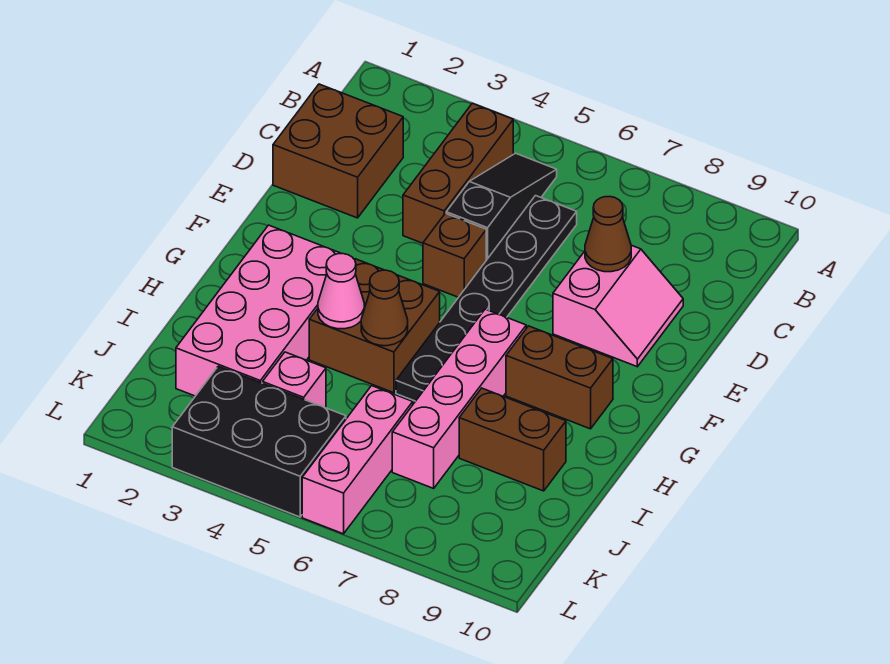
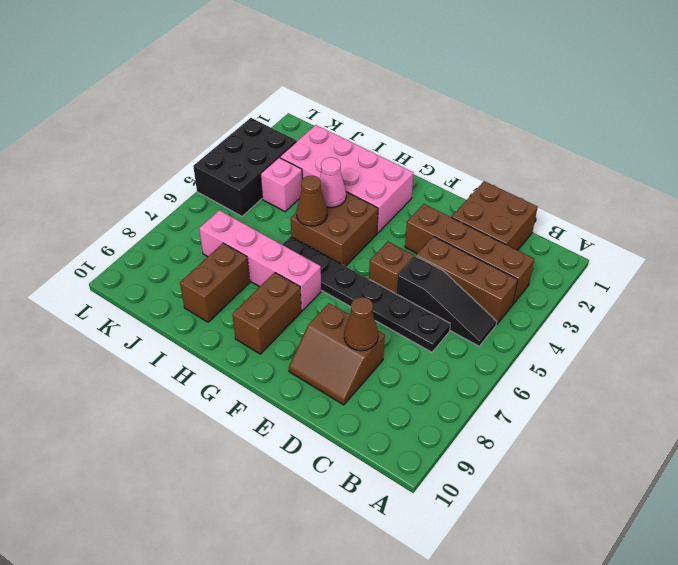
none -> brown brick B3:E3 level 1
pink slope D8:E9 level 1 top 8 -> brown slope D8:E9 level 1 top 8
pink brick J6:L6 level 1 -> none

